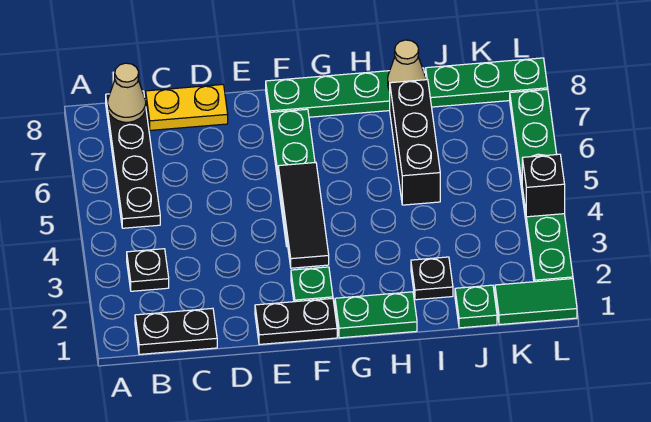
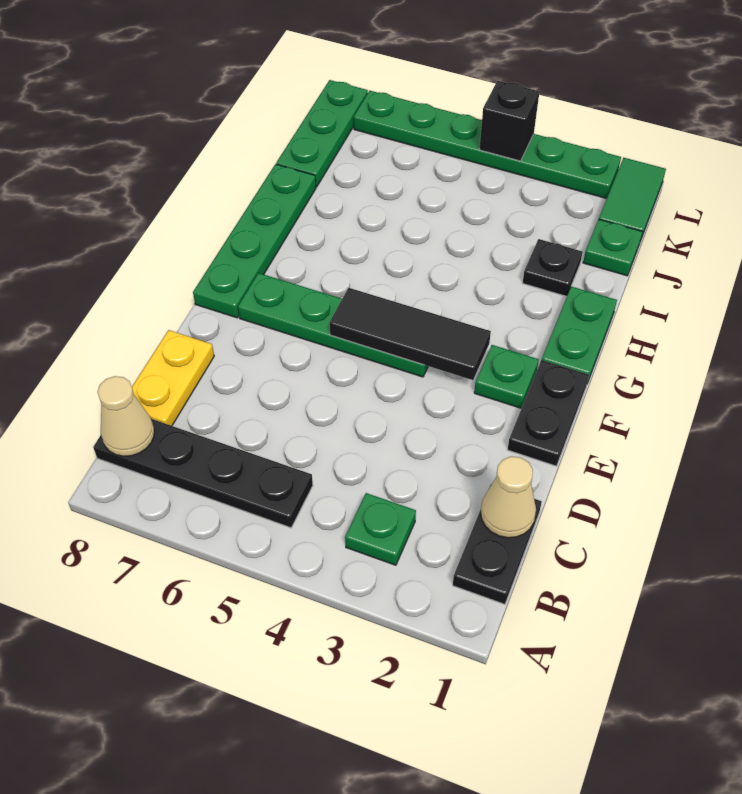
black plate B3 level 1 -> green plate B3 level 1
black brick I5:I7 level 1 -> none
tan cone I8 level 2 -> tan cone C1 level 2

